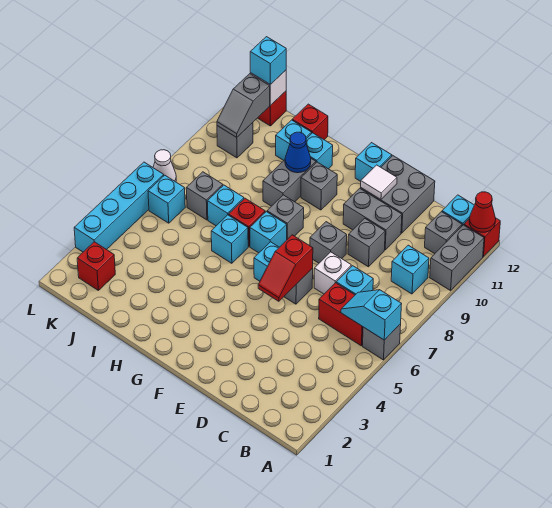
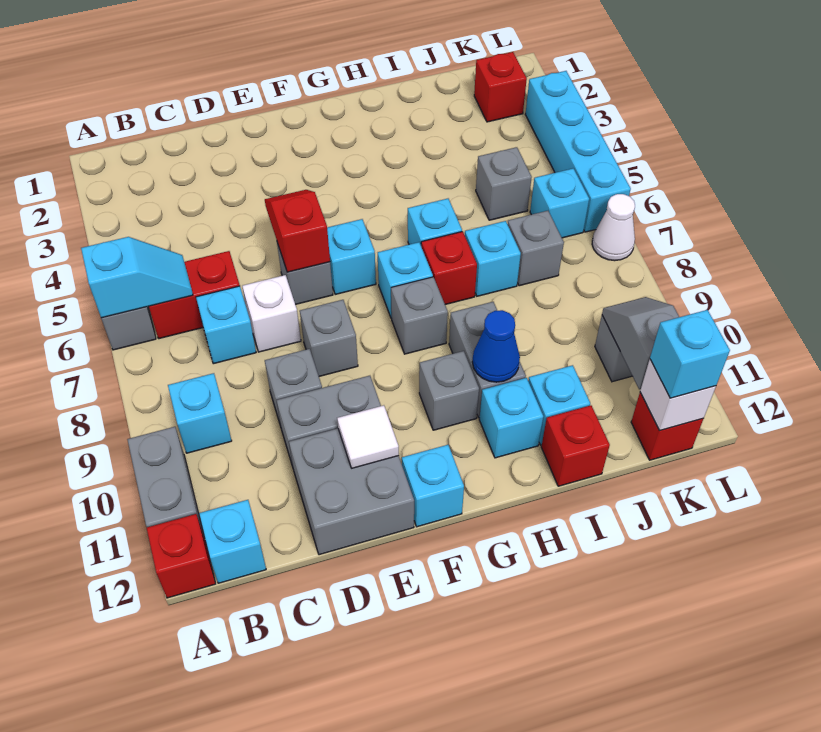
red cone A12 level 2 -> none
grey brick B11 level 1 -> grey brick J5 level 1

